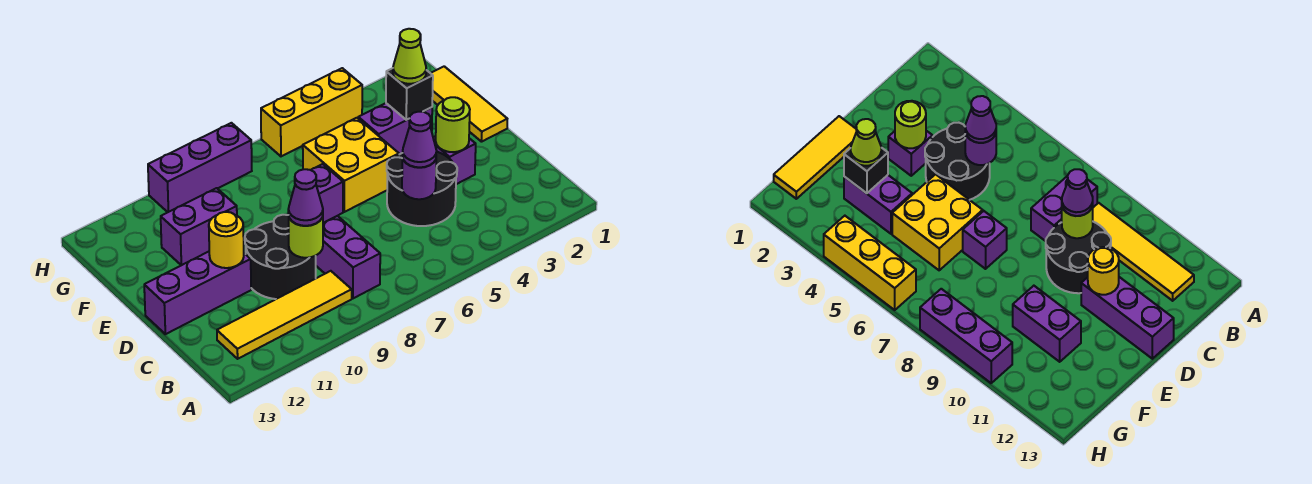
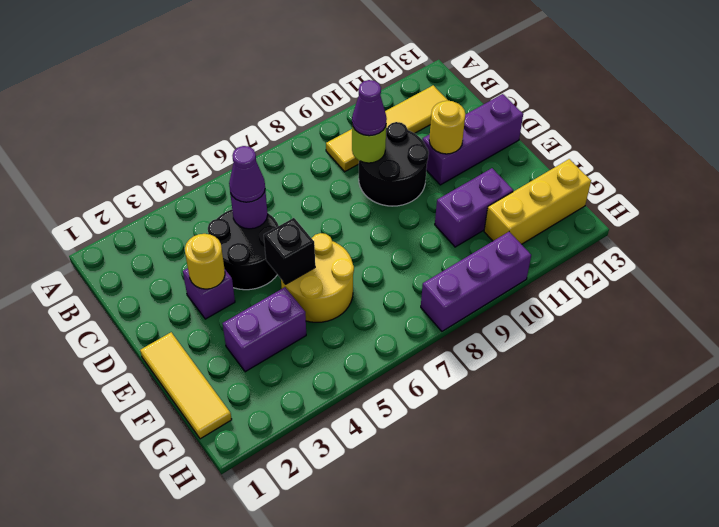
purple brick B8:C8 level 1 -> none
lime round brick D3 level 2 -> yellow round brick D3 level 2
yellow brick E5:F6 level 1 -> yellow round brick E5:F6 level 1
purple brick E7 level 1 -> none
black brick F3 level 2 -> black brick E5 level 2
lime cone F3 level 3 -> none
yellow brick H4:H6 level 1 -> yellow brick G11:G13 level 1

